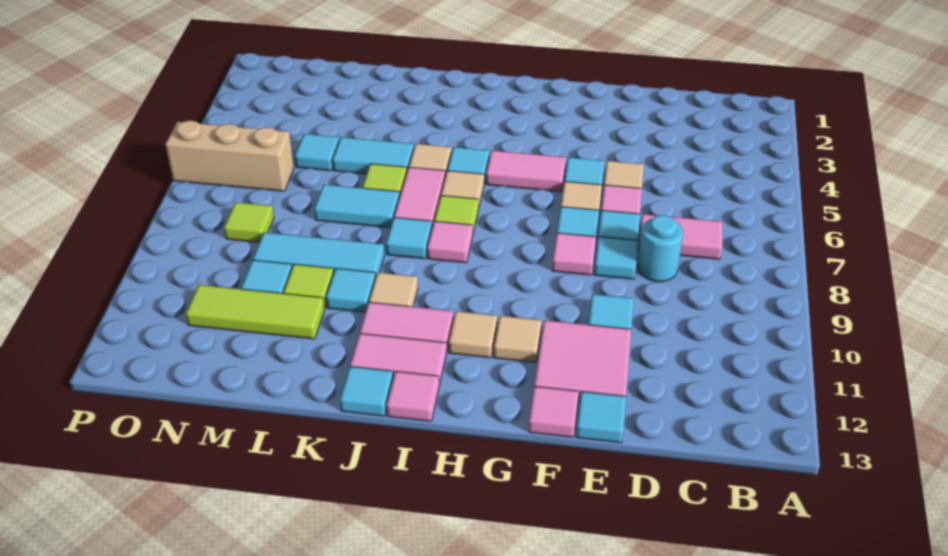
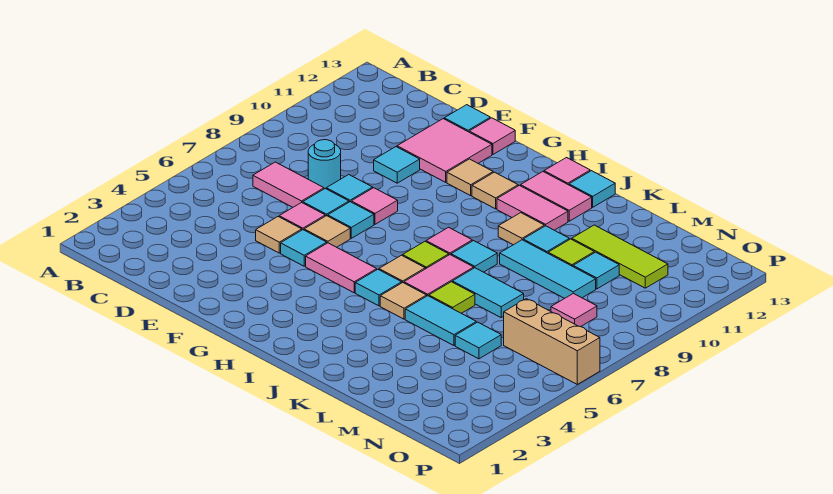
lime tile N8 level 1 -> pink tile N8 level 1

